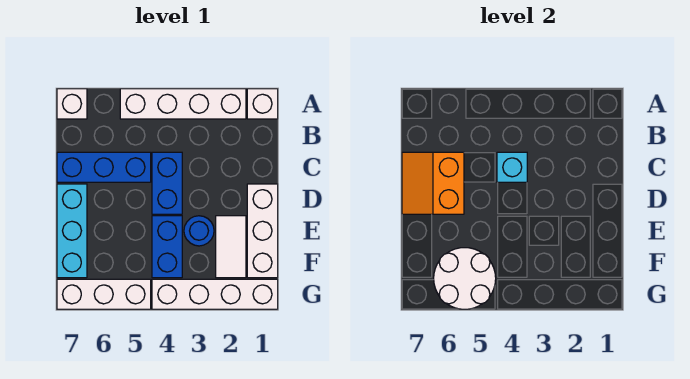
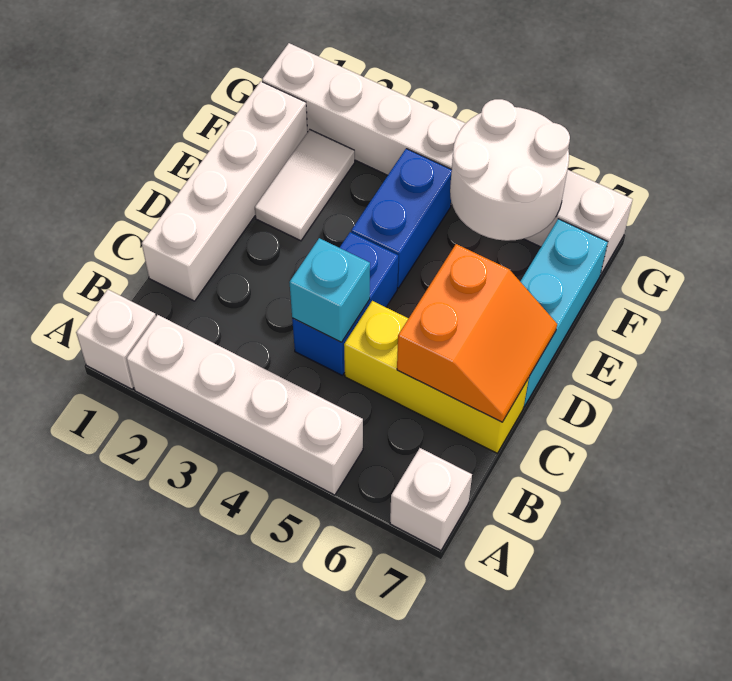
blue brick C5:C7 level 1 -> yellow brick C5:C7 level 1
white brick D1:F1 level 1 -> white brick C1:F1 level 1
blue round brick E3 level 1 -> none

